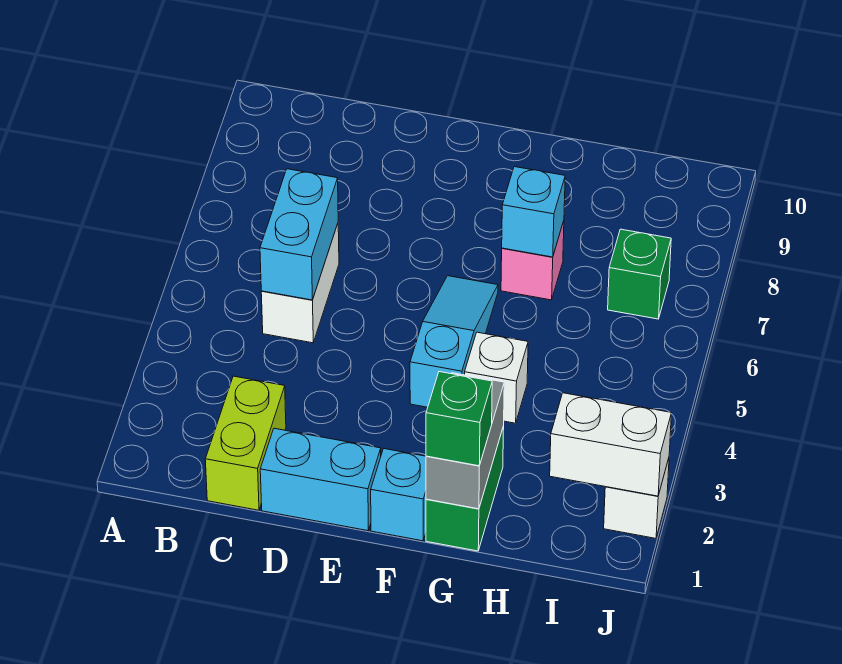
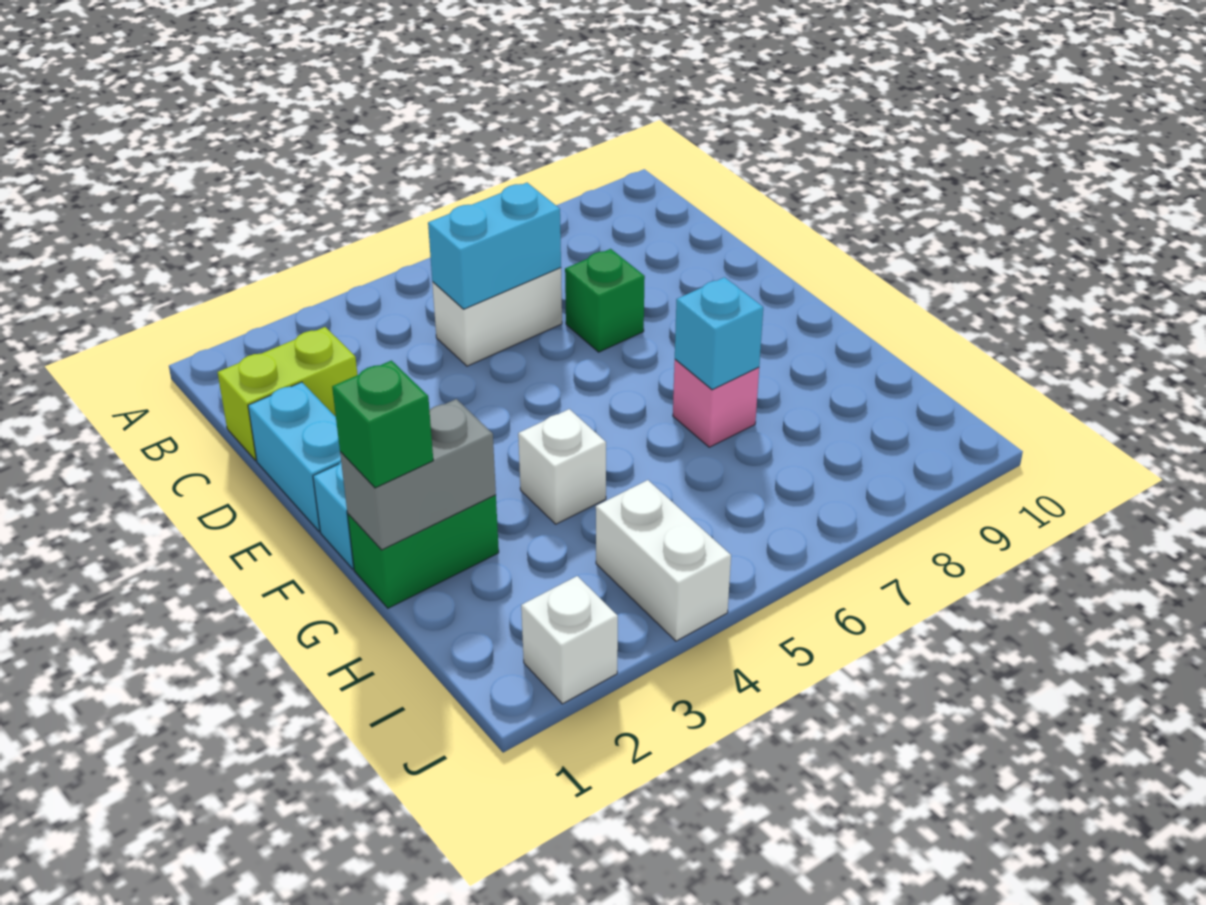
cyan slope F4:F6 level 1 top 4 -> none
white brick I2:J2 level 2 -> white brick I4:J4 level 1
green brick I7 level 1 -> green brick D7 level 1

